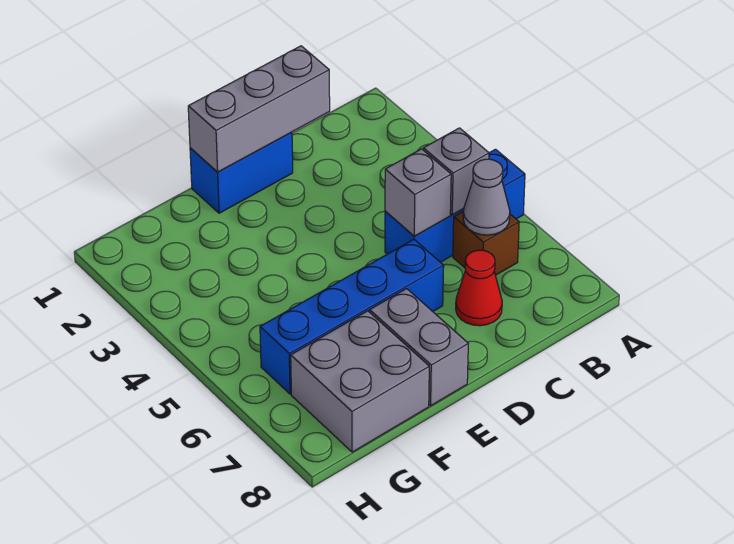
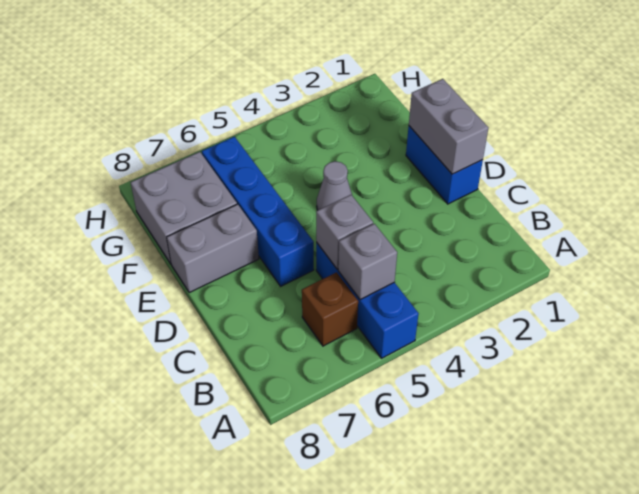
grey cone B6 level 2 -> grey cone E4 level 1
grey brick C1:E1 level 2 -> grey brick D1:E1 level 2
red cone C7 level 1 -> none

